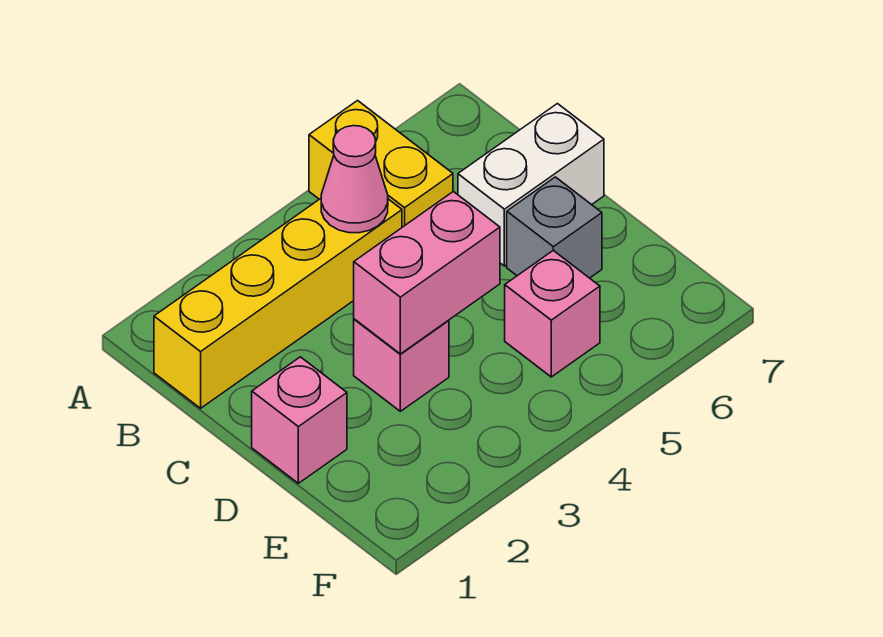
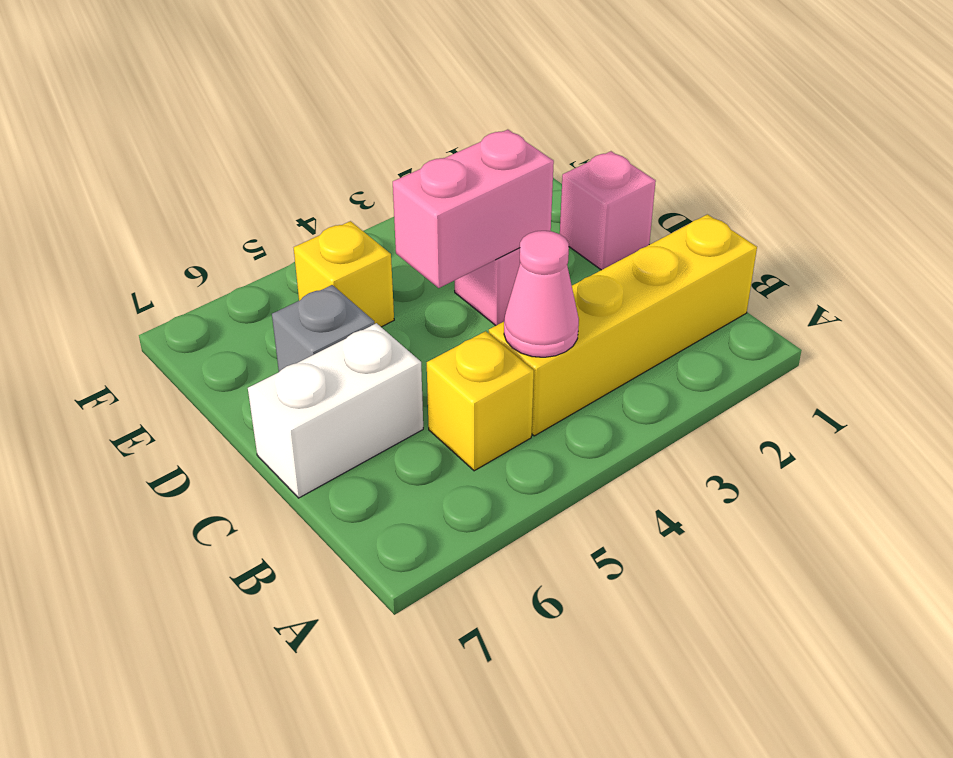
yellow brick A5:B5 level 1 -> yellow brick B5 level 1
pink brick E5 level 1 -> yellow brick E5 level 1

